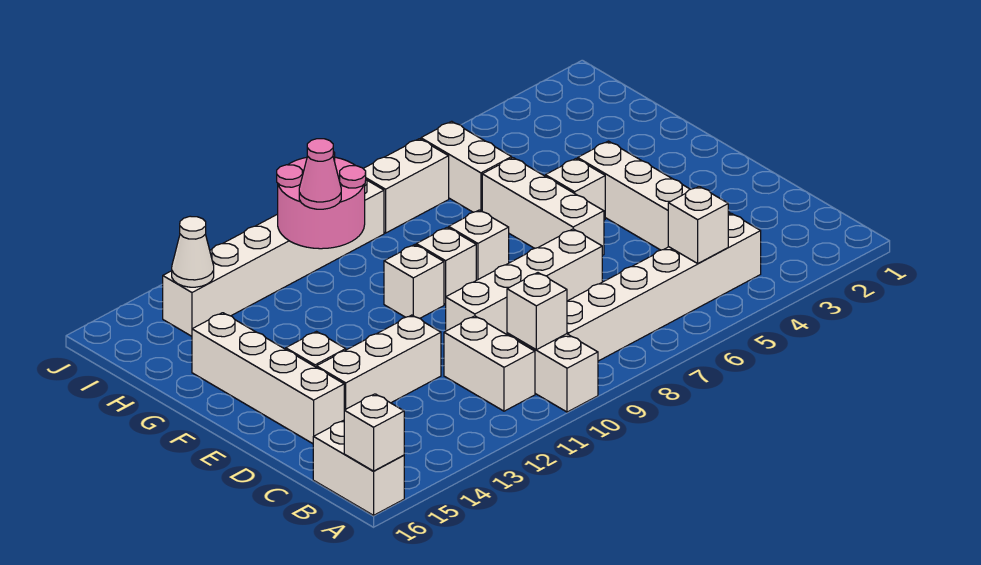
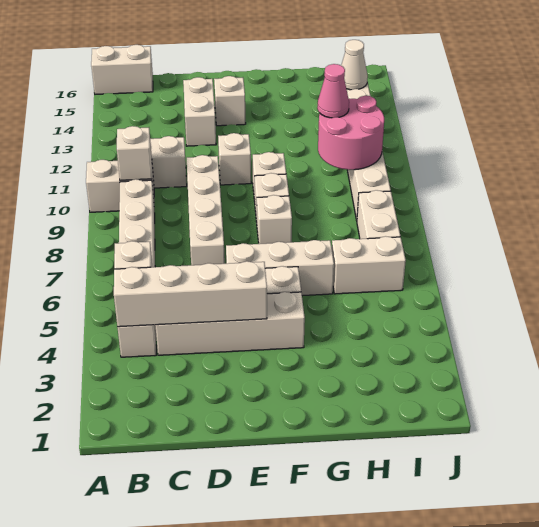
white brick A16 level 2 -> white brick E11 level 1
white brick D12:D14 level 1 -> white brick D13:D14 level 1
white brick D15:G15 level 1 -> white brick B4:E4 level 2

